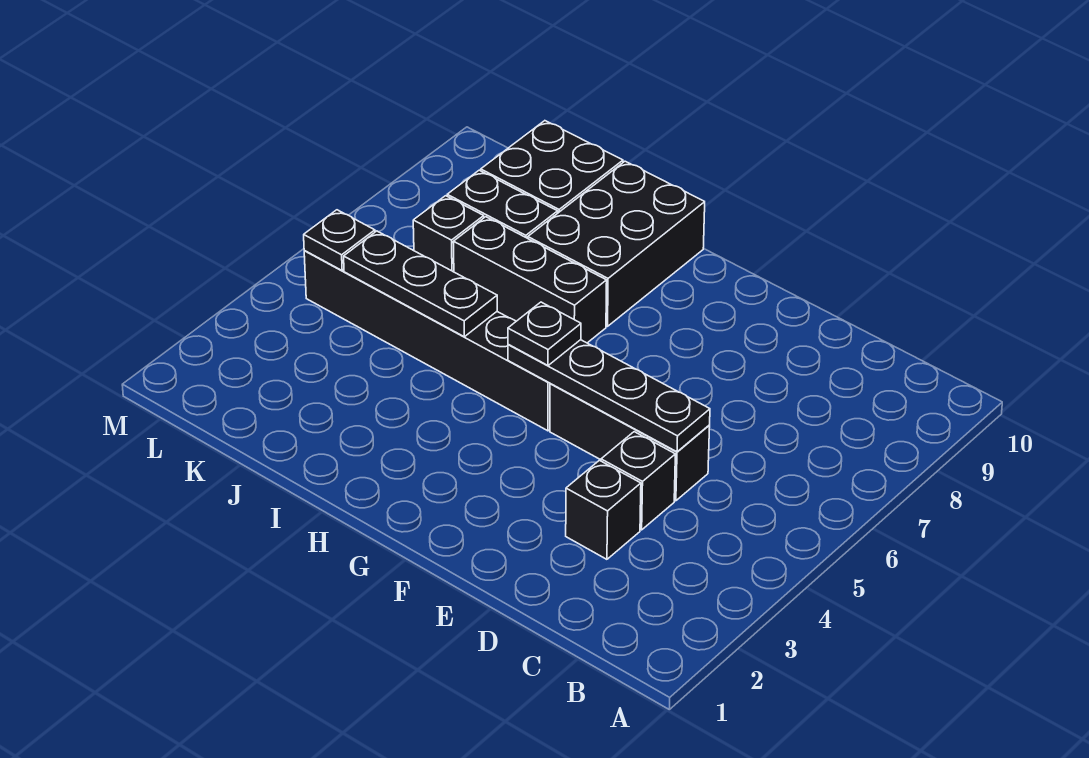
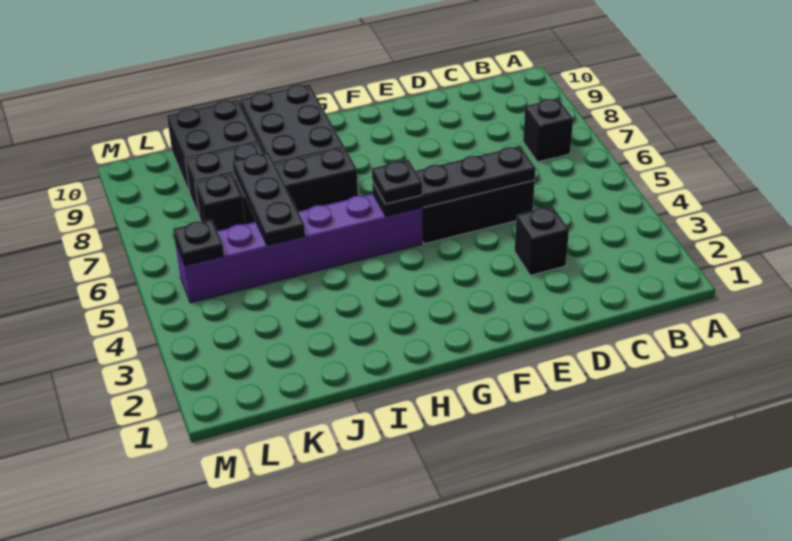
black brick D4 level 1 -> black brick B7 level 1
black brick G5:L5 level 1 -> purple brick G5:L5 level 1
black plate I5:K5 level 2 -> black plate J5:J7 level 2

